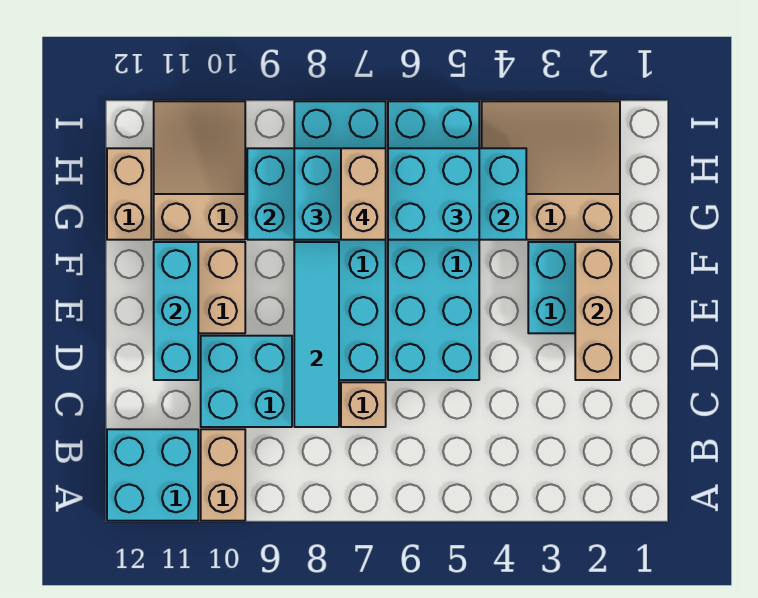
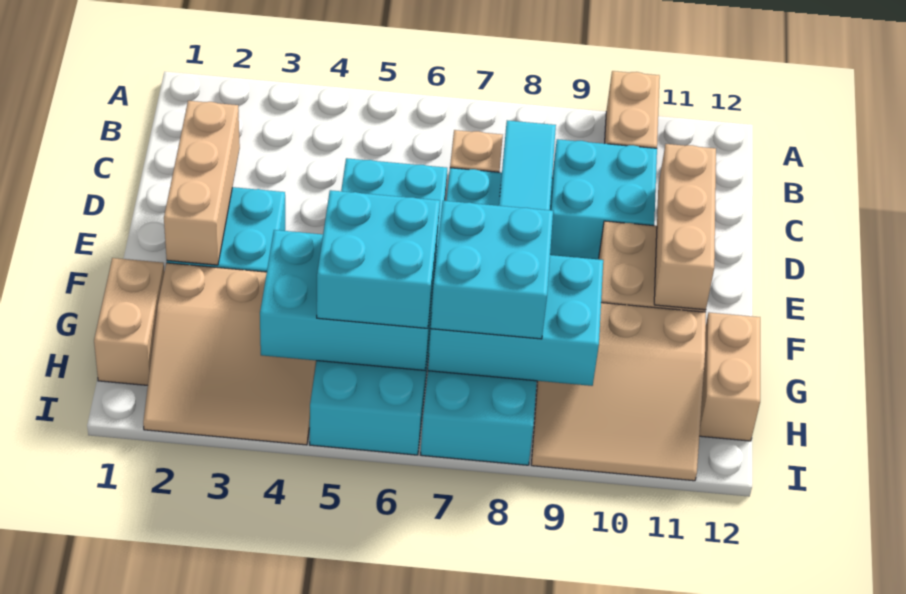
cyan brick A11:B12 level 1 -> none
cyan brick D11:F11 level 2 -> tan brick D11:F11 level 2
tan brick G7:H7 level 4 -> tan brick G1:H1 level 1
tan slope G10:I11 level 1 top G -> tan slope G9:I11 level 1 top G

